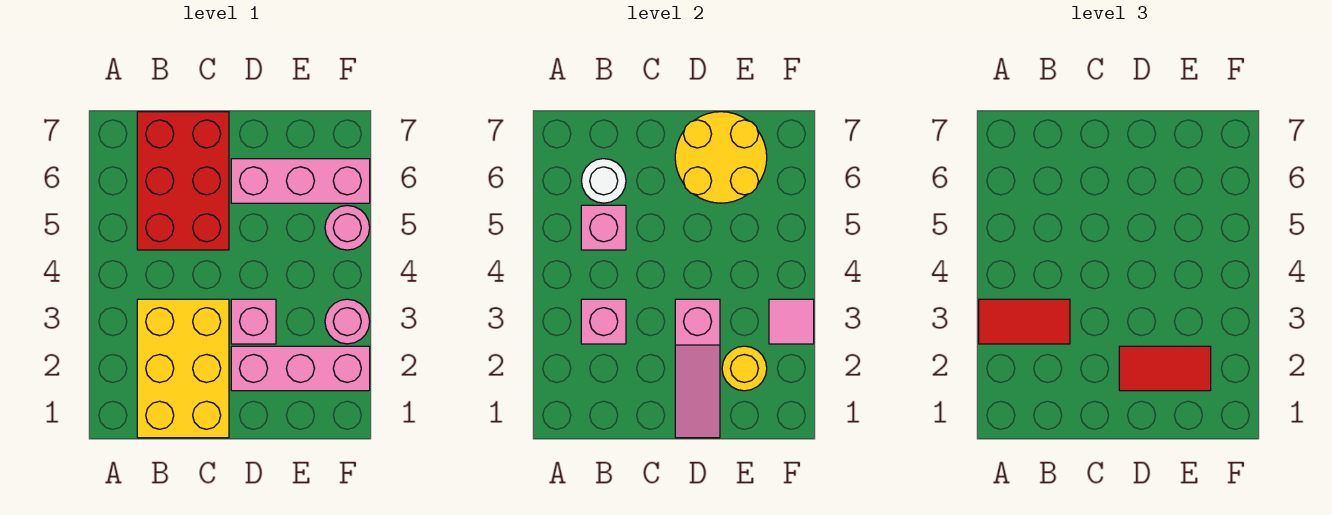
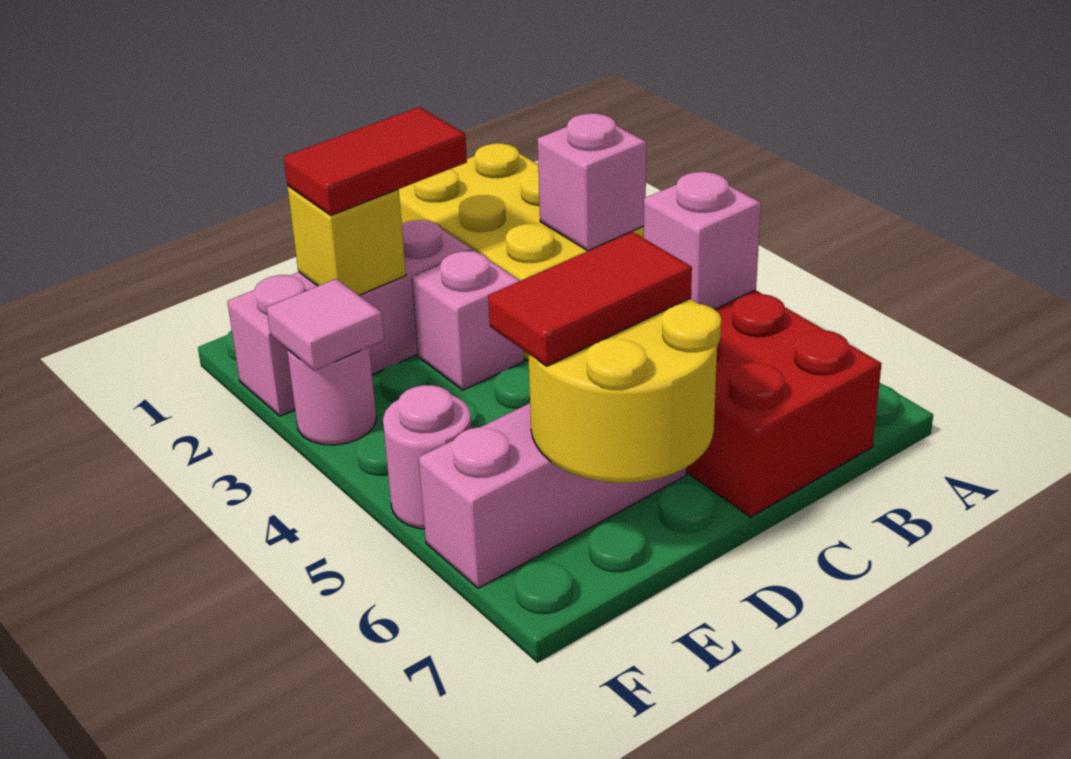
red tile A3:B3 level 3 -> red tile D6:E6 level 3
white round brick B6 level 2 -> none
pink slope D1:D3 level 2 top 3 -> none
yellow round brick E2 level 2 -> yellow brick E2 level 2

